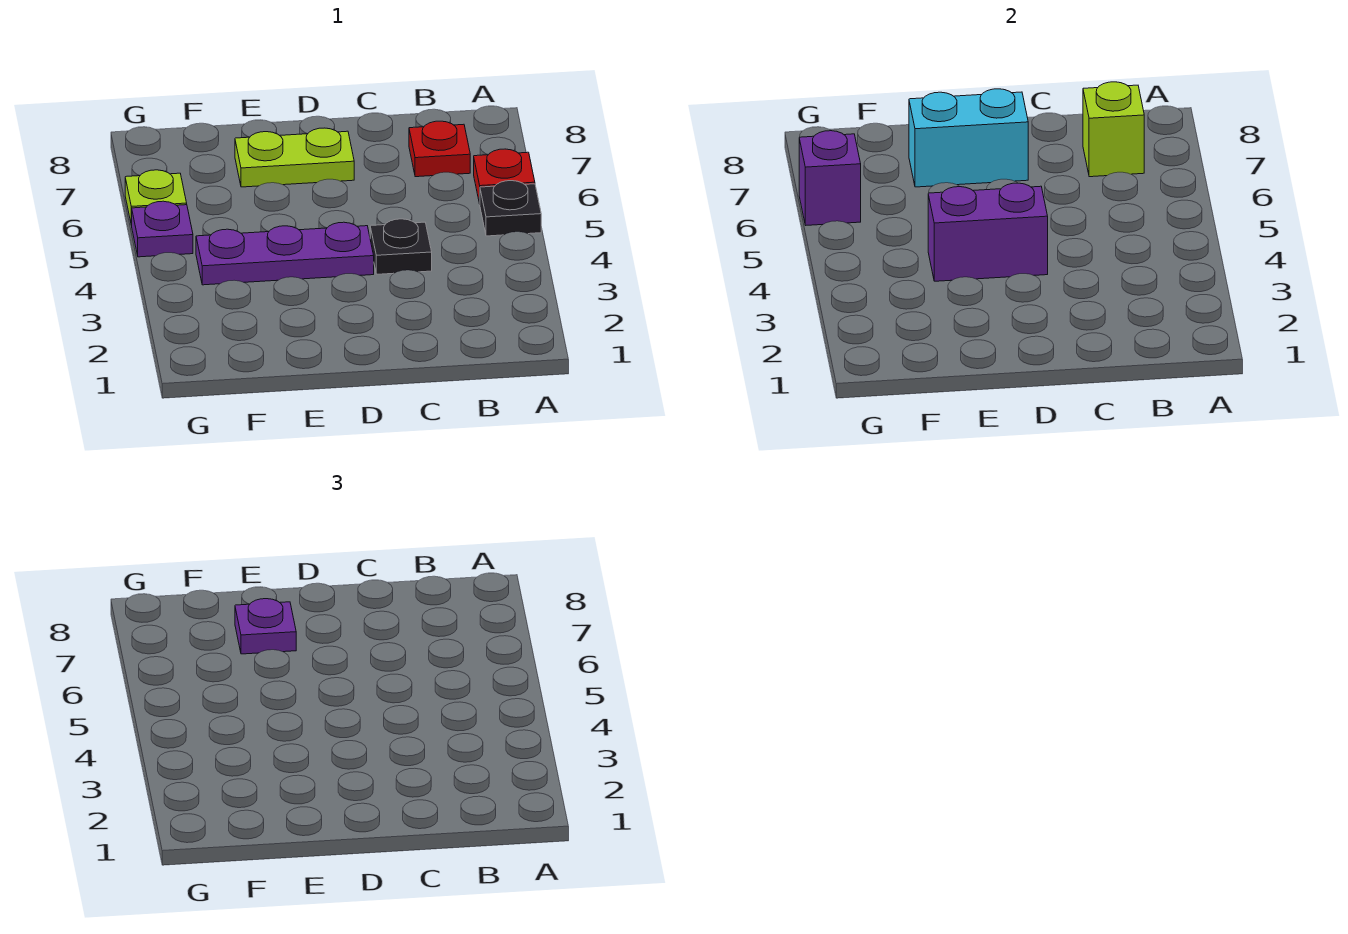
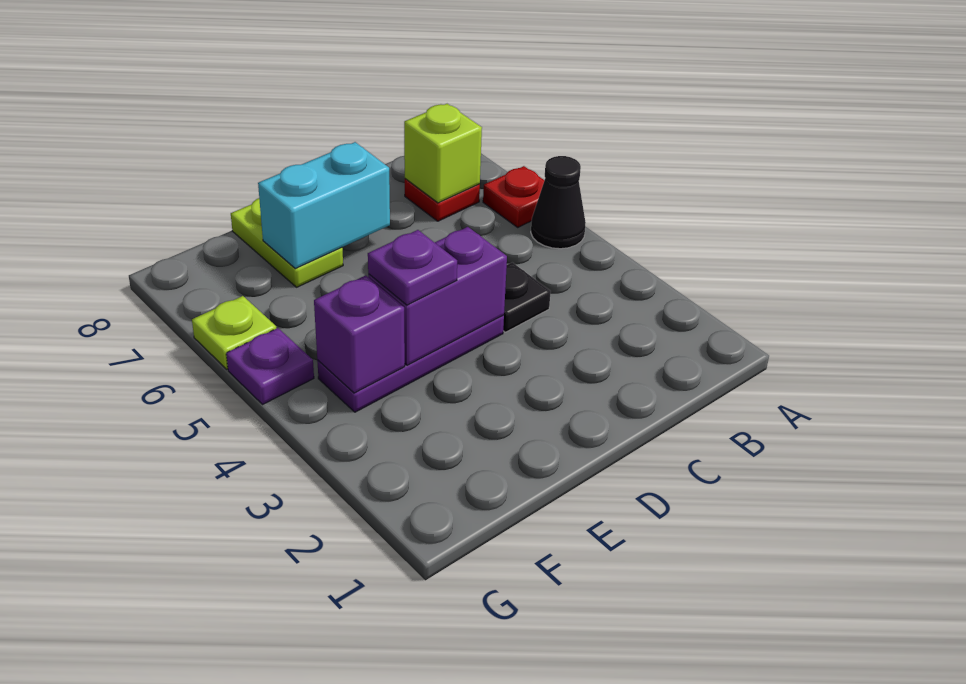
black plate A5 level 1 -> black cone A5 level 1
lime plate D7:E7 level 1 -> lime plate E7:E8 level 1
purple plate E7 level 3 -> purple plate E4 level 3
purple brick G6 level 2 -> purple brick F4 level 2

